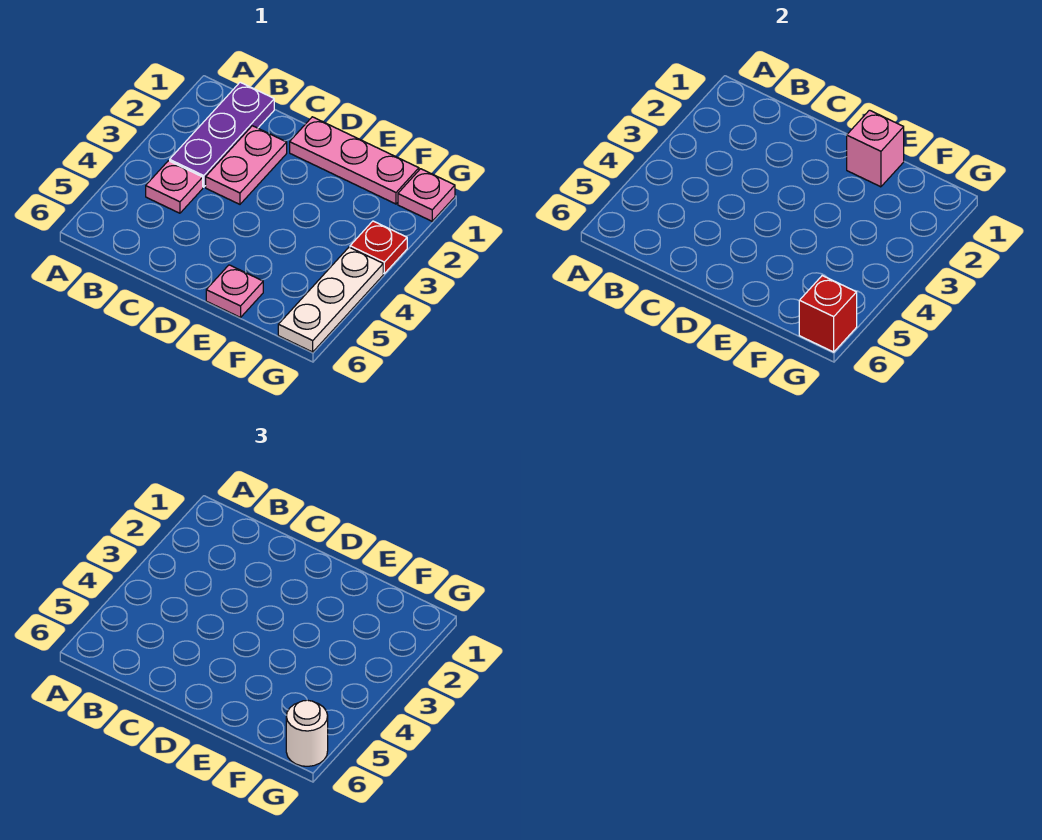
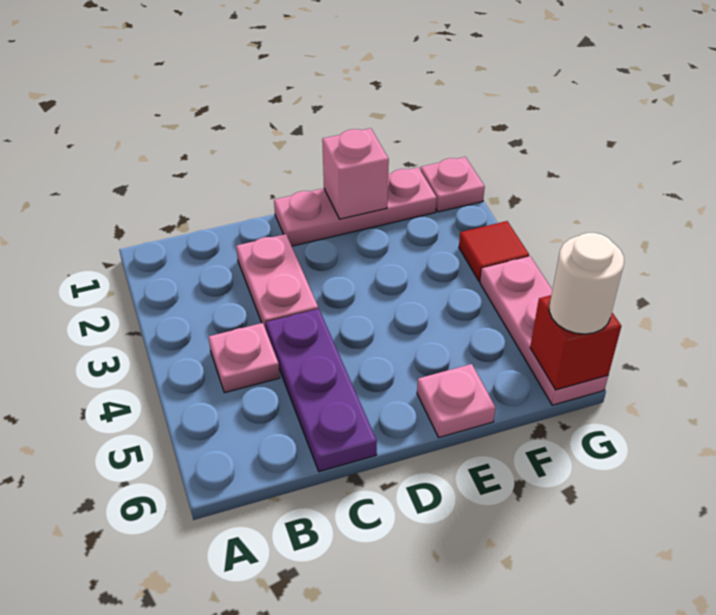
purple plate B1:B3 level 1 -> purple plate C4:C6 level 1
red plate G3 level 1 -> red tile G3 level 1
white plate G4:G6 level 1 -> pink plate G4:G6 level 1

